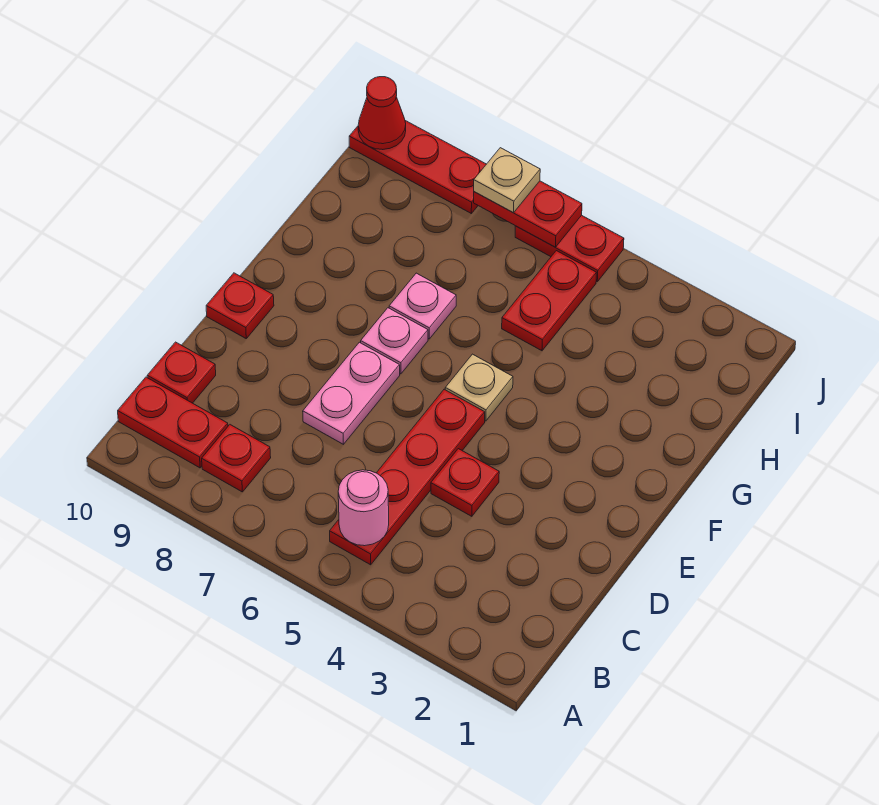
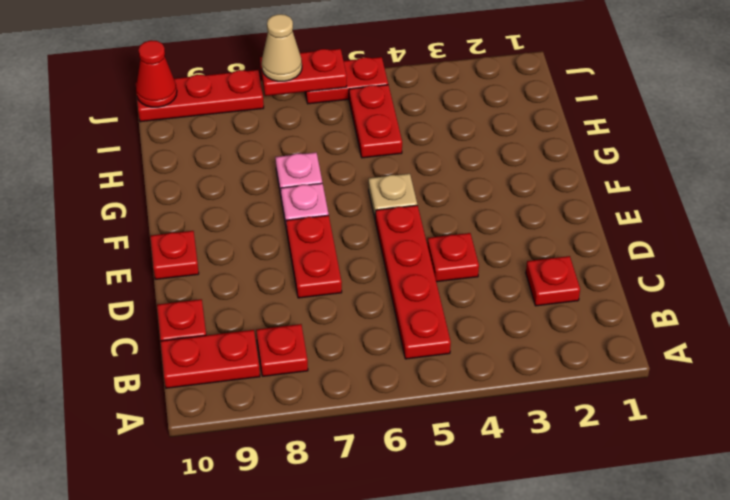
pink round brick B5 level 2 -> none
none -> red plate C2 level 1
pink plate D7:E7 level 1 -> red plate D7:E7 level 1
tan plate J7 level 3 -> tan cone J7 level 3

